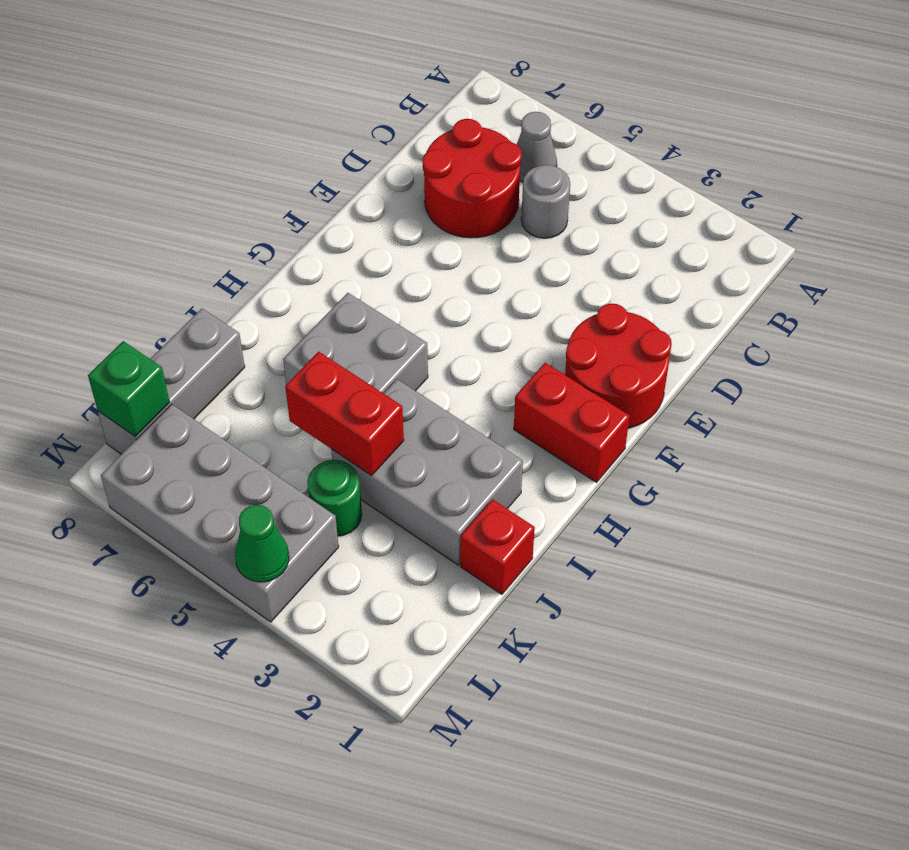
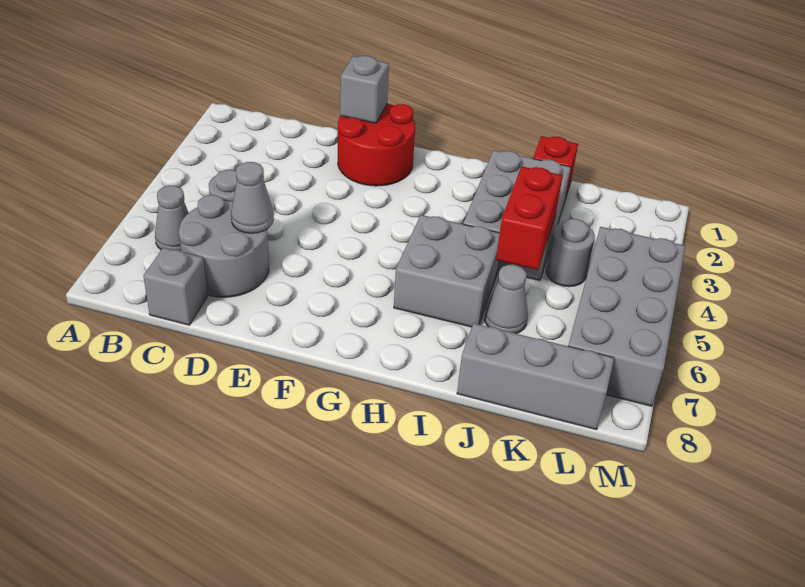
red round brick C6:D7 level 1 -> grey round brick C6:D7 level 1
none -> grey brick C8 level 1
none -> grey cone D6 level 2
none -> grey brick E1 level 2
red brick G1:G2 level 1 -> none
none -> grey cone J6 level 1
green round brick K4 level 1 -> grey round brick K4 level 1
green brick L8 level 2 -> none
green cone M4 level 2 -> none

